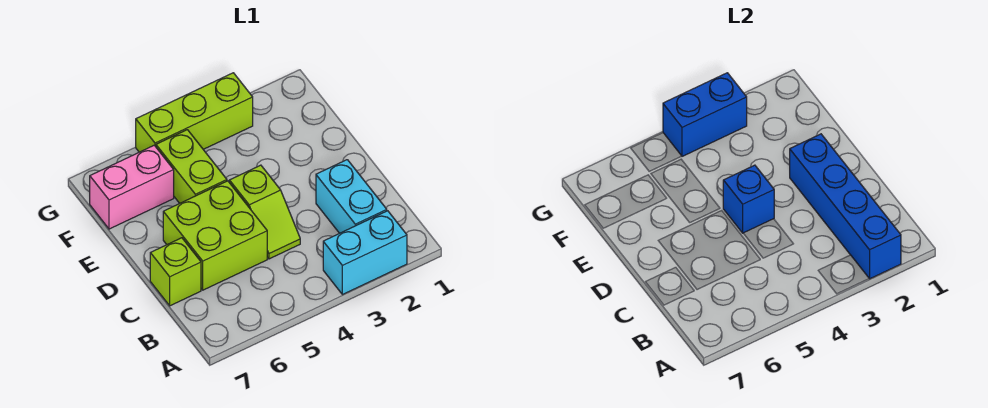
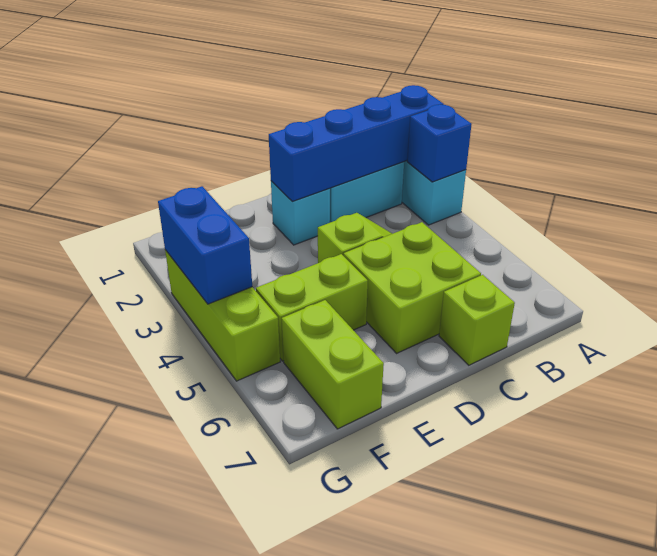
none -> cyan brick D2 level 1
blue brick D4 level 2 -> blue brick A3 level 2
pink brick F6:F7 level 1 -> lime brick F6:F7 level 1

